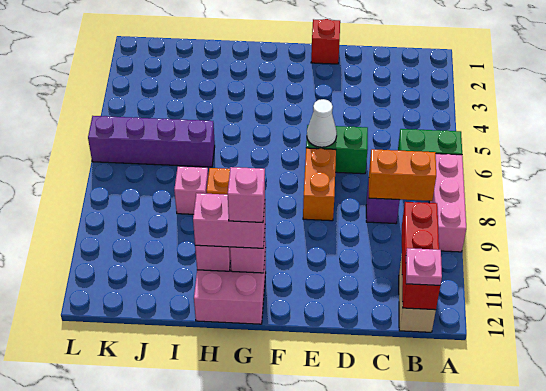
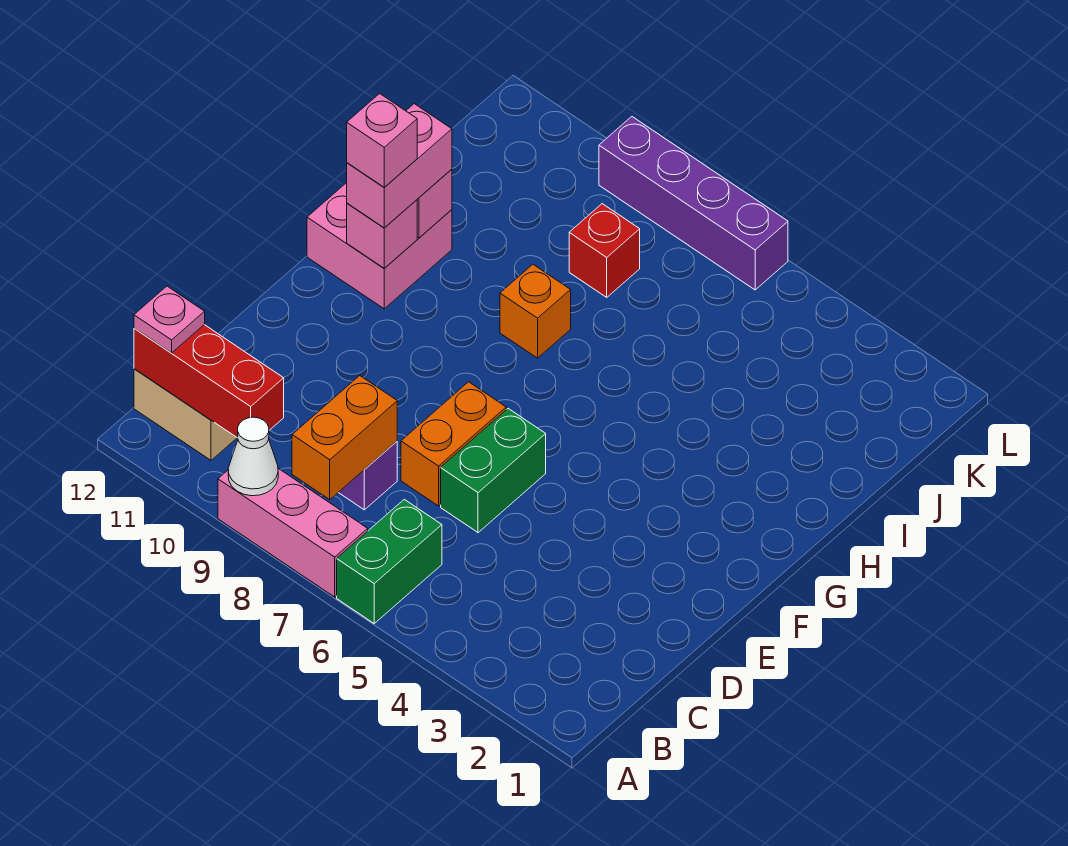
red brick E1 level 1 -> red brick J8 level 1
white cone E6 level 2 -> white cone A9 level 2
orange brick E7:E8 level 1 -> orange brick D7:E7 level 1
purple brick I6:L6 level 1 -> purple brick L6:L9 level 1
pink brick I8 level 1 -> none

